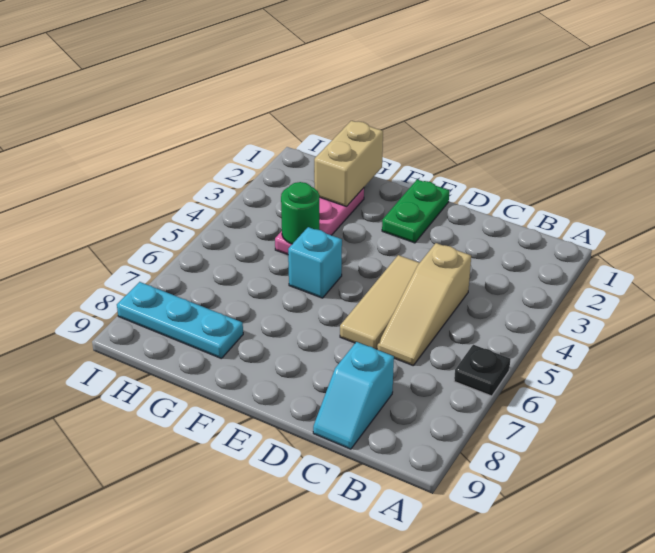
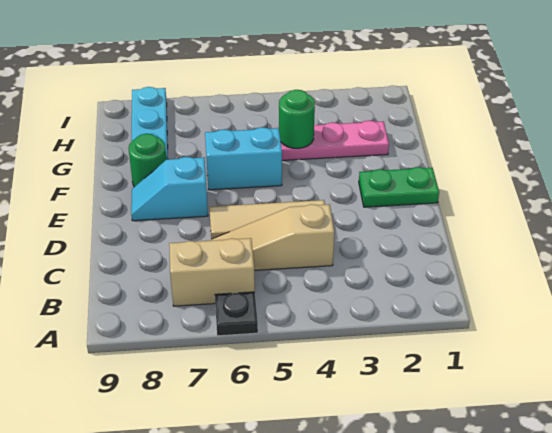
cyan slope C8:C9 level 1 top 8 -> cyan slope E7:E8 level 1 top 7
cyan brick F5 level 1 -> cyan brick F5:F6 level 1
none -> green round brick F8 level 1
tan brick G1:G2 level 2 -> tan brick B6:B7 level 1

